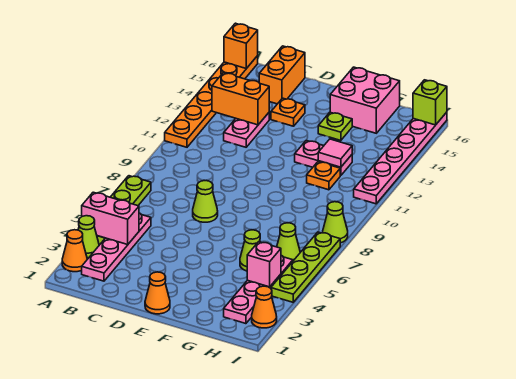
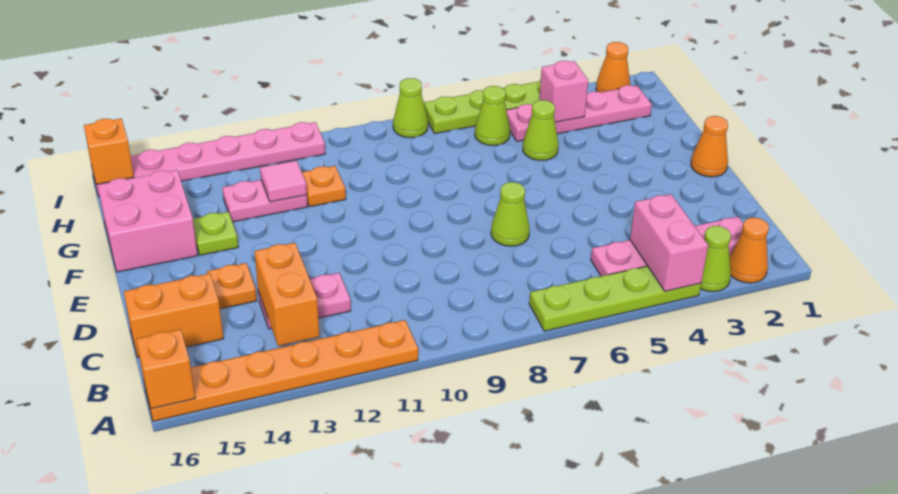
pink plate F12:G12 level 1 -> pink plate G12:G13 level 1
lime brick I16 level 2 -> orange brick I16 level 2

